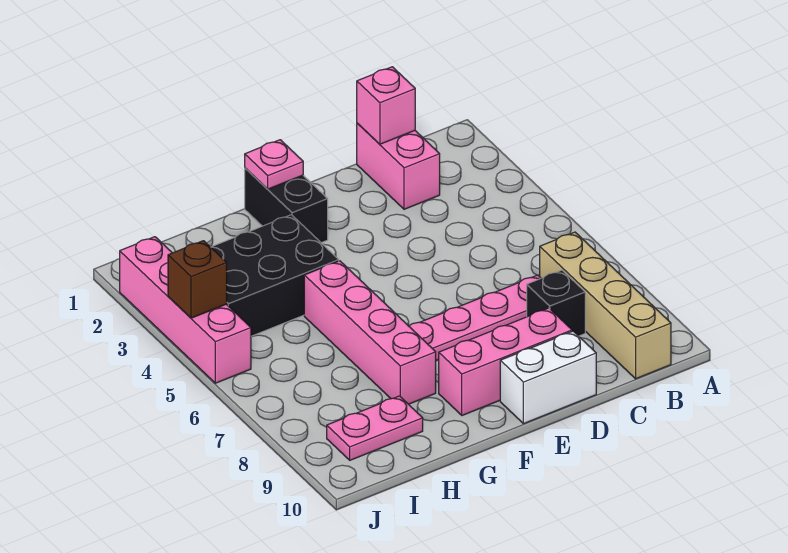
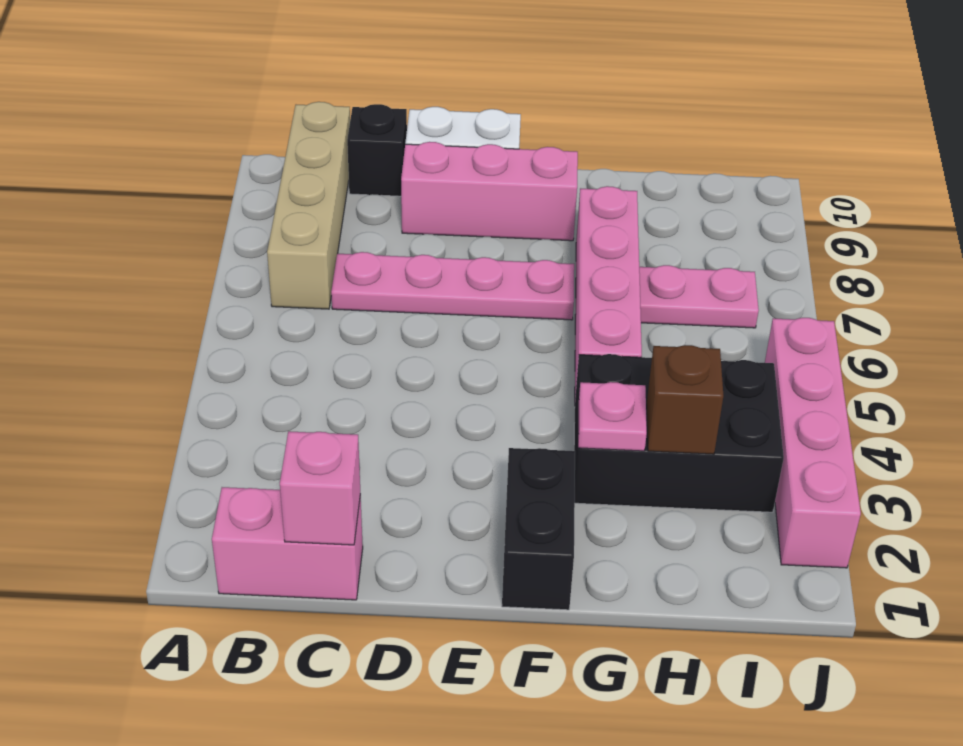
pink brick C1:C2 level 1 -> pink brick B1:C1 level 1
black brick C8 level 1 -> black brick C10 level 1
pink plate F1 level 2 -> pink plate G3 level 2
pink plate H9:I9 level 1 -> pink plate H7:I7 level 1
brown brick J4 level 2 -> brown brick H3 level 2

